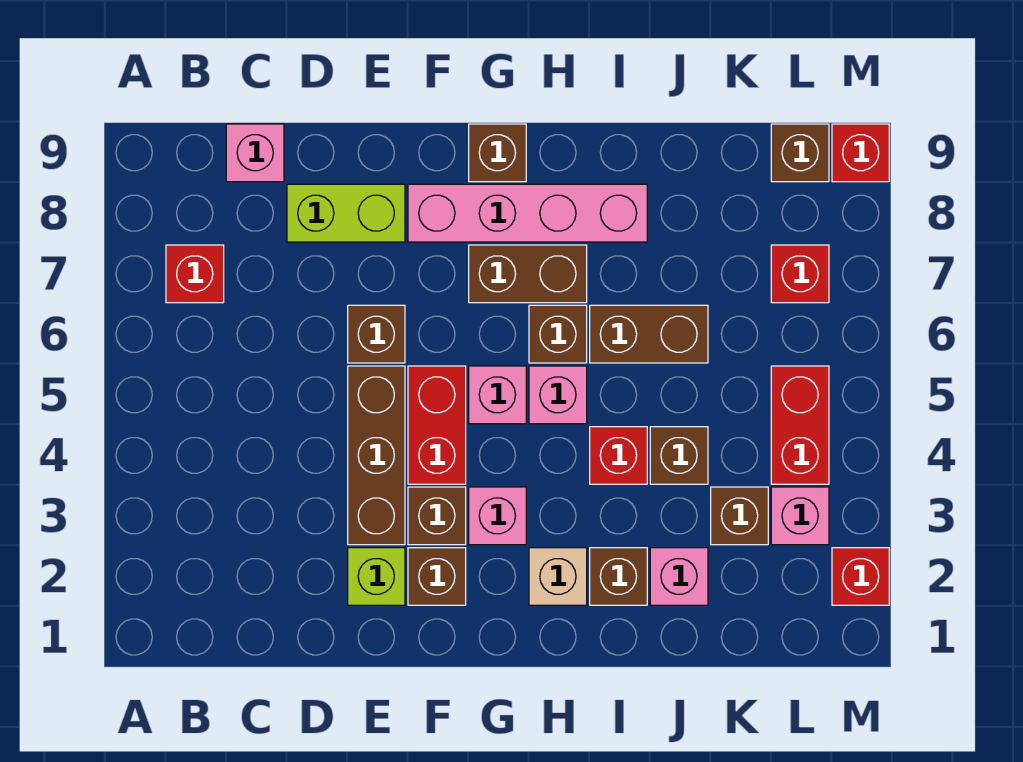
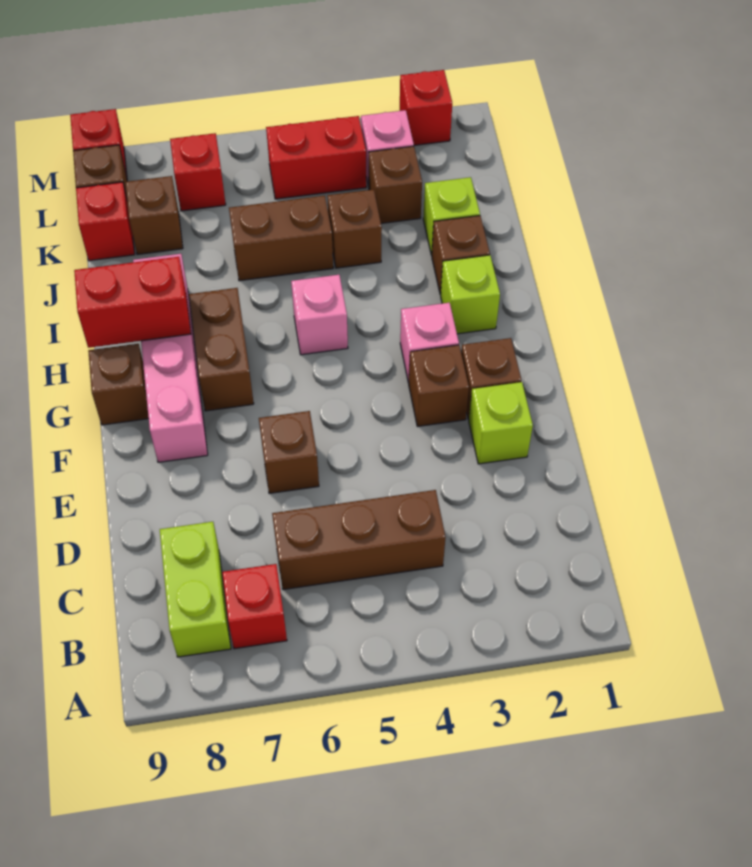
pink brick C9 level 1 -> none
lime brick D8:E8 level 1 -> lime brick B8:C8 level 1
brown brick E3:E5 level 1 -> brown brick C4:C6 level 1
red brick F4:F5 level 1 -> red brick H8:H9 level 2
pink brick G5 level 1 -> none
tan brick H2 level 1 -> lime brick H2 level 1
brown brick H6 level 1 -> brown brick K8 level 1
red brick I4 level 1 -> red brick K9 level 1
brown brick I6:J6 level 1 -> brown brick J5:J6 level 1
pink brick J2 level 1 -> lime brick J2 level 1

